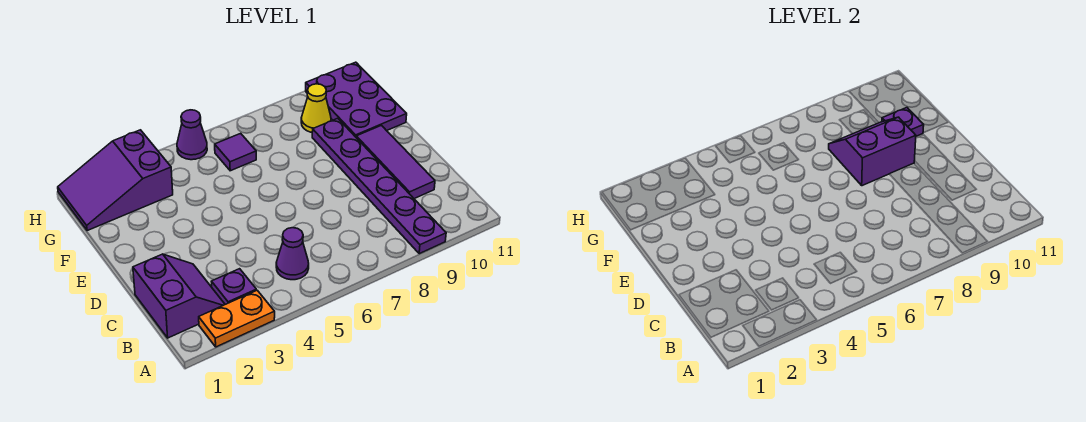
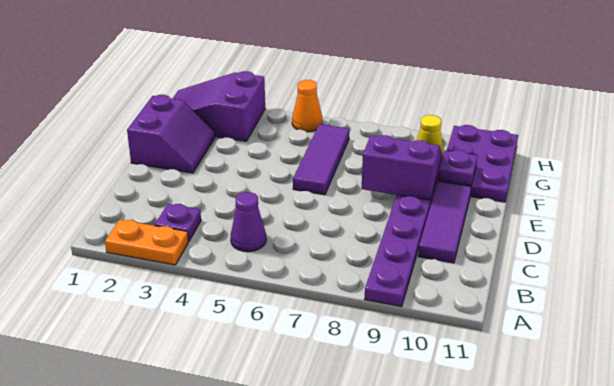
purple slope B1:C2 level 1 top 1 -> purple slope E1:F2 level 1 top 1
purple tile G6 level 1 -> purple tile E6:G6 level 1
purple cone H5 level 1 -> orange cone H5 level 1

